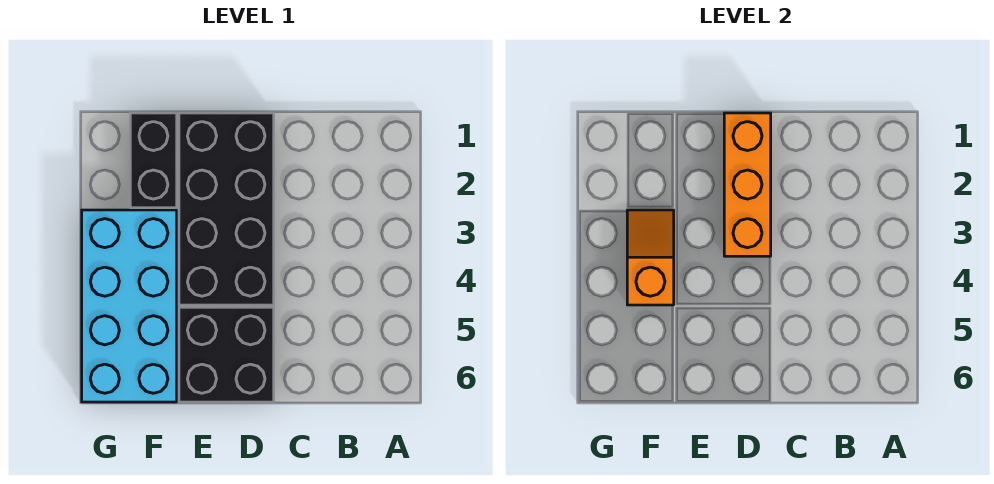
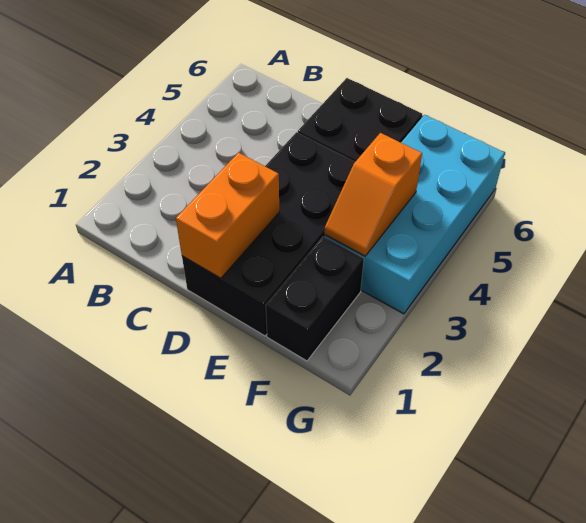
orange brick D1:D3 level 2 -> orange brick D1:D2 level 2

